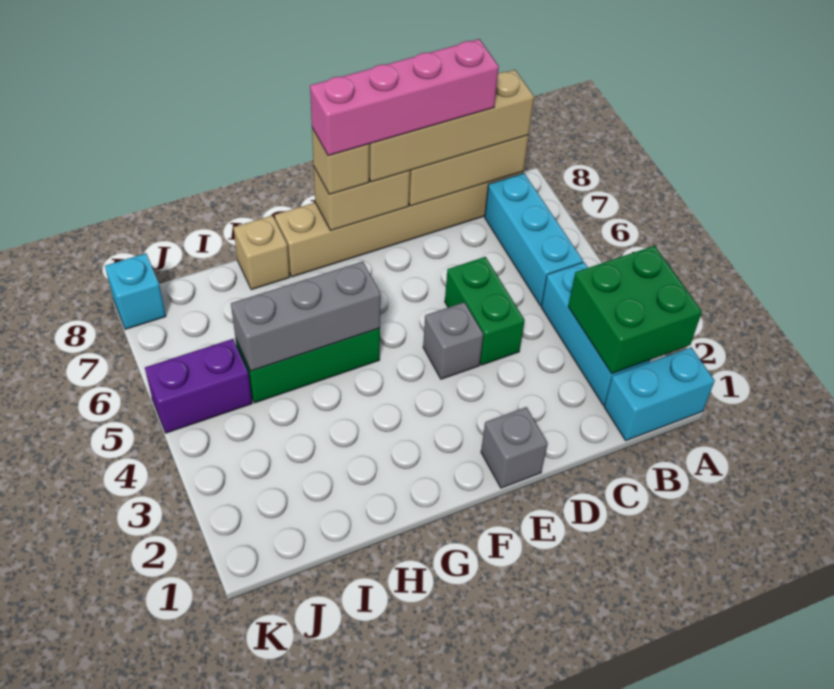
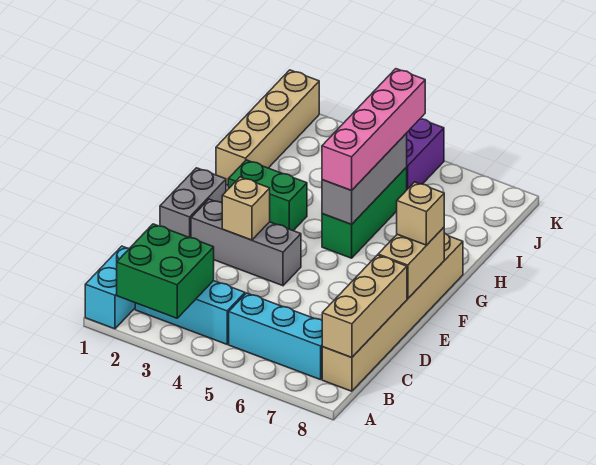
tan brick B8:E8 level 3 -> tan brick H1:K1 level 1
pink brick C8:F8 level 4 -> pink brick G5:J5 level 3
green brick D4:D5 level 1 -> green brick G2:G3 level 1
grey brick E1 level 1 -> grey brick E1:F1 level 1
grey brick E4 level 1 -> grey brick E2:E4 level 1
tan brick H8 level 1 -> tan brick E3 level 2
cyan brick K8 level 1 -> none

